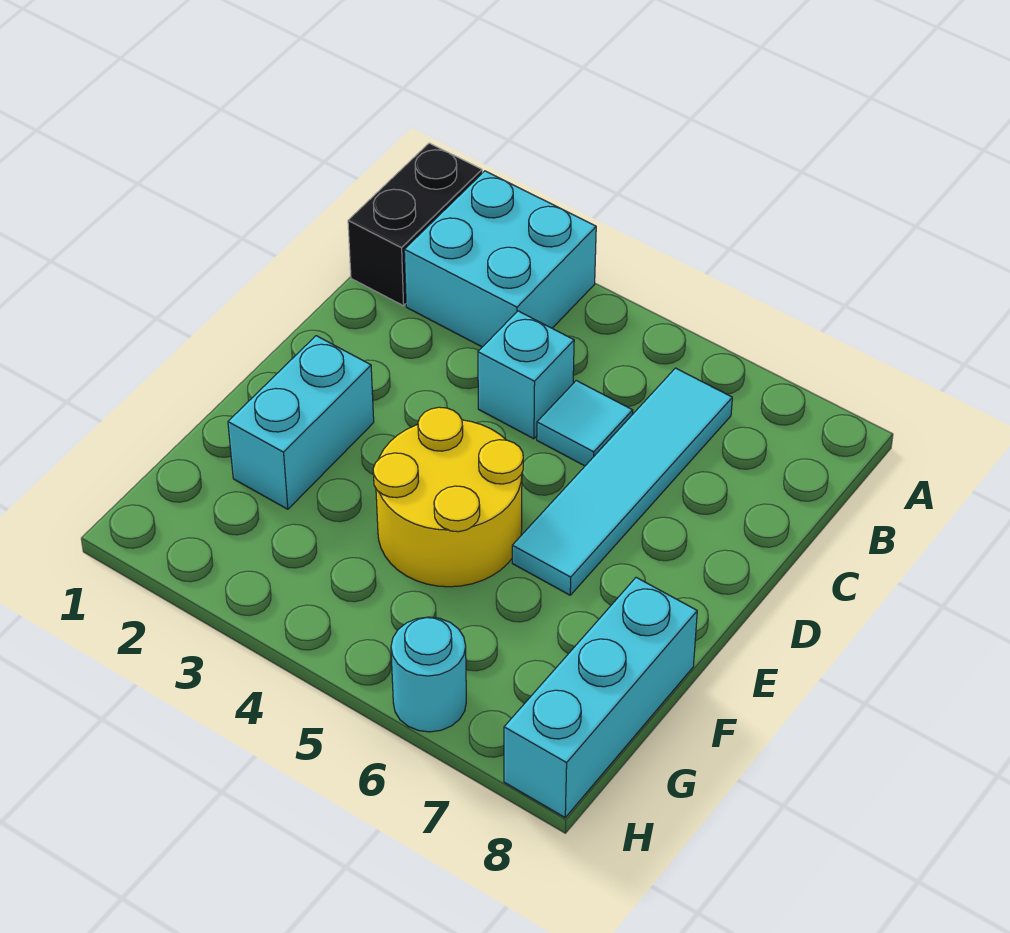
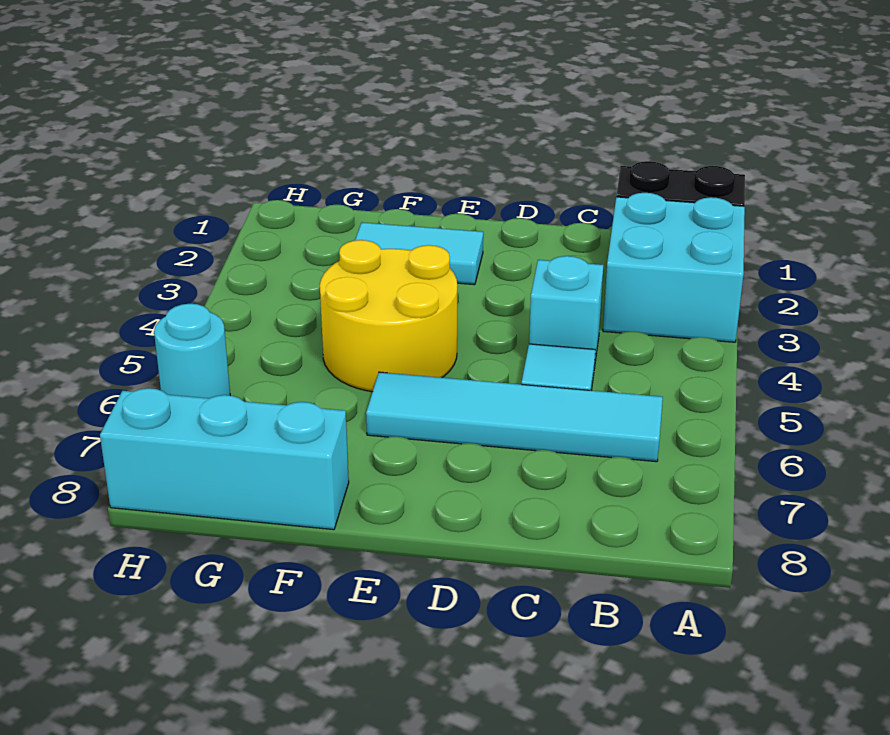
cyan brick E2:F2 level 1 -> cyan tile E2:F2 level 1

